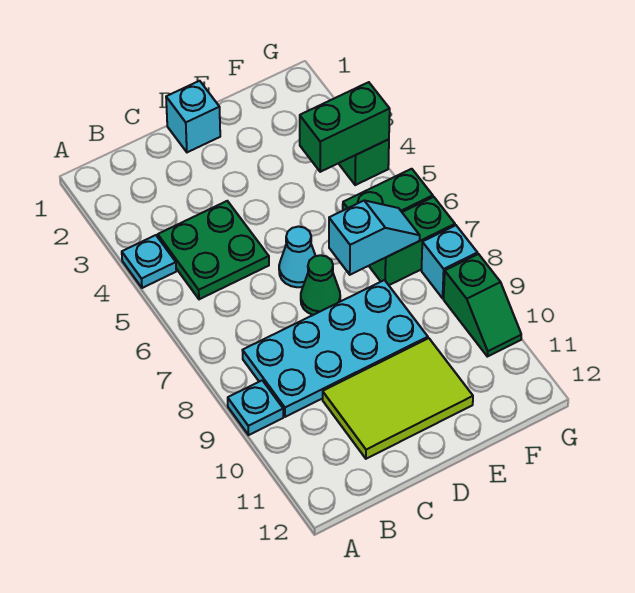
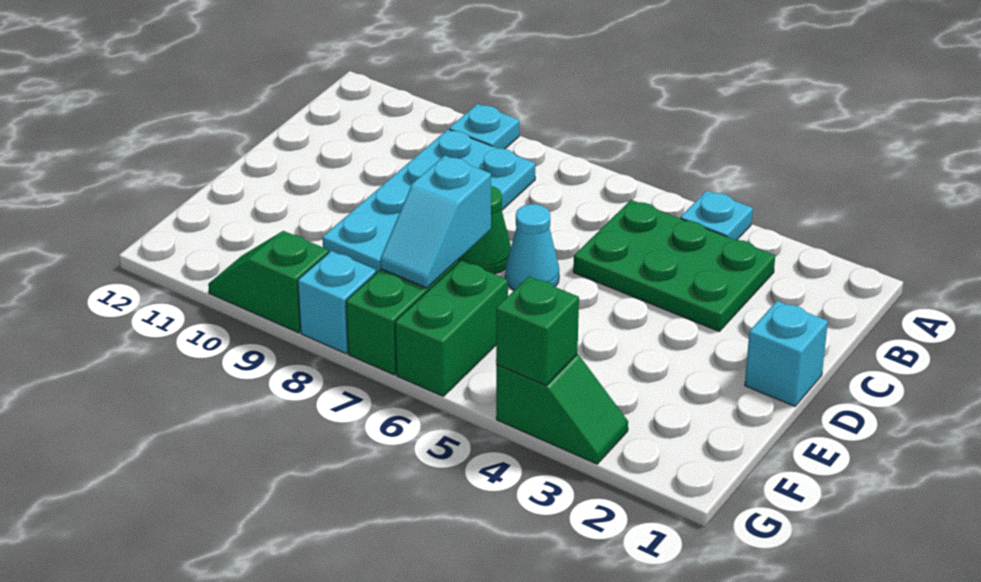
green plate B4:C5 level 1 -> green plate B3:C5 level 1
lime tile C10:E11 level 1 -> none
green brick F4:G4 level 2 -> green brick G4 level 2

